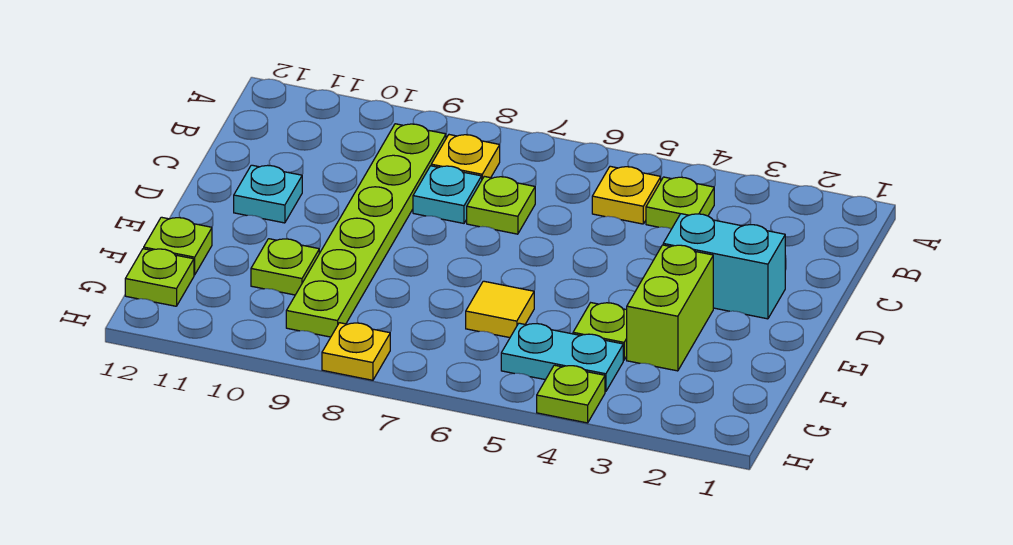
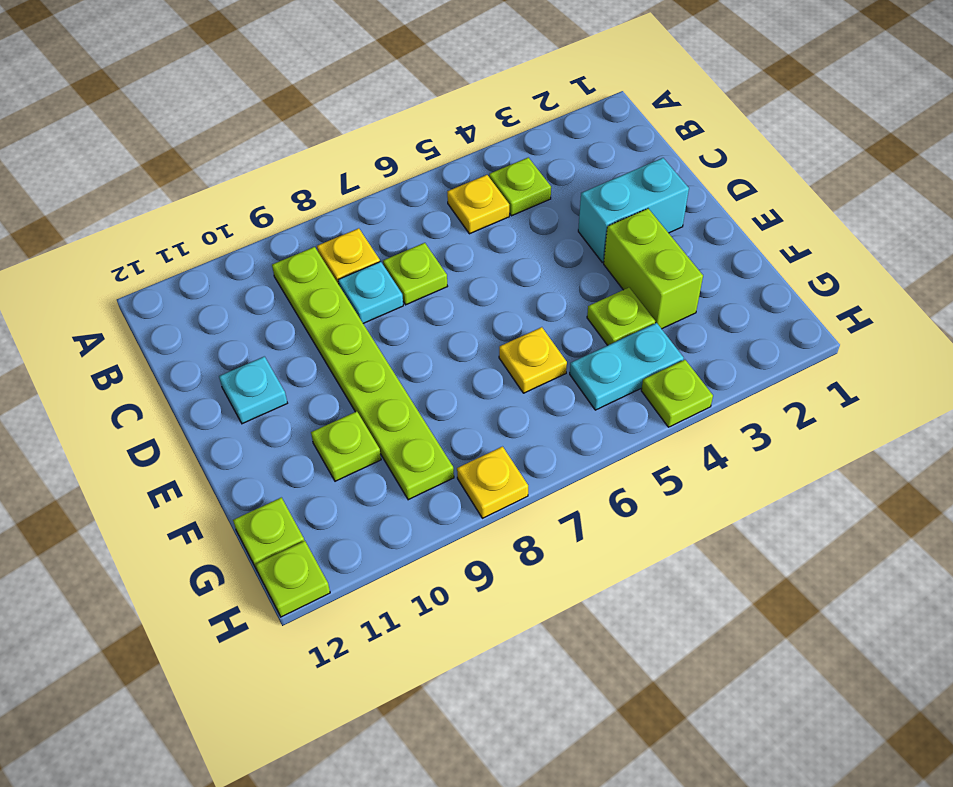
yellow tile F6 level 1 -> yellow plate F6 level 1
lime plate F12 level 1 -> lime plate H12 level 1

